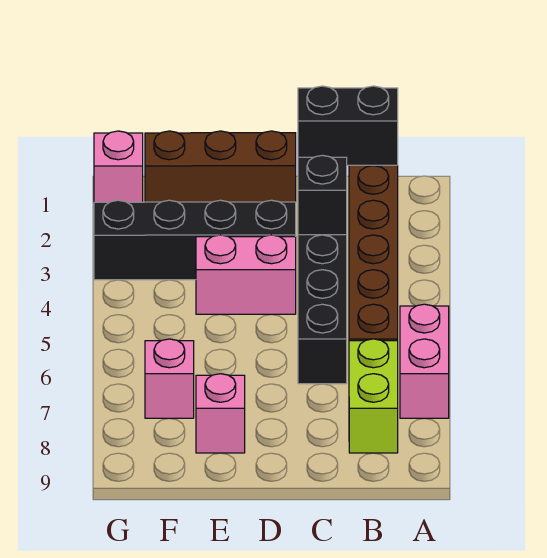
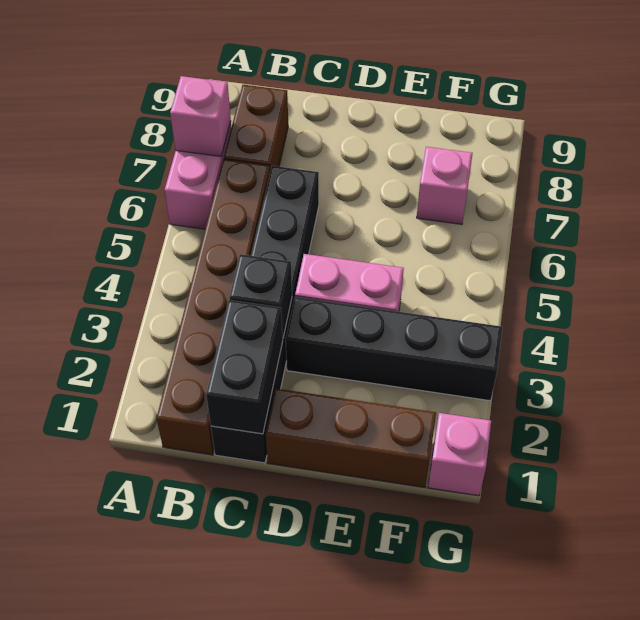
black brick B1:C1 level 2 -> black brick C1:C2 level 2
lime brick B7:B8 level 1 -> brown brick B7:B8 level 1
pink brick E8 level 1 -> pink brick A7 level 2

